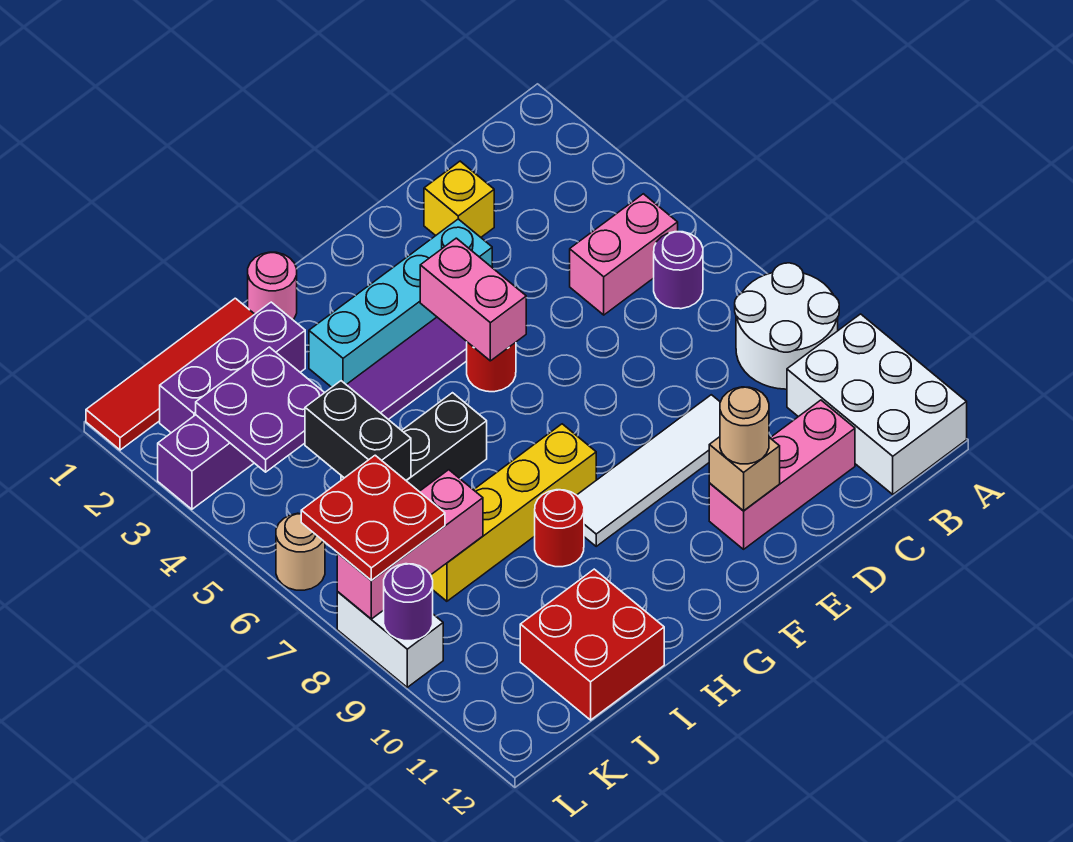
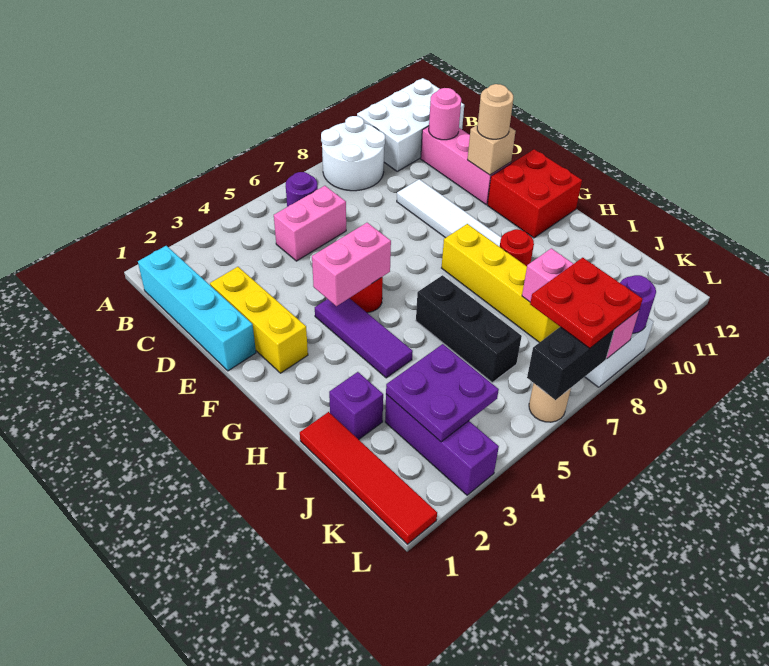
pink brick B5:C5 level 1 -> pink brick C5:C6 level 1
yellow brick D2 level 1 -> yellow brick D2:F2 level 1
cyan brick E3:H3 level 1 -> cyan brick B1:E1 level 1
pink round brick H1 level 1 -> pink round brick C11 level 2
purple brick I2:K2 level 1 -> purple brick I2 level 1
red brick I11:J12 level 1 -> red brick F11:G12 level 1
black brick J5:J6 level 2 -> black brick L6:L7 level 2

